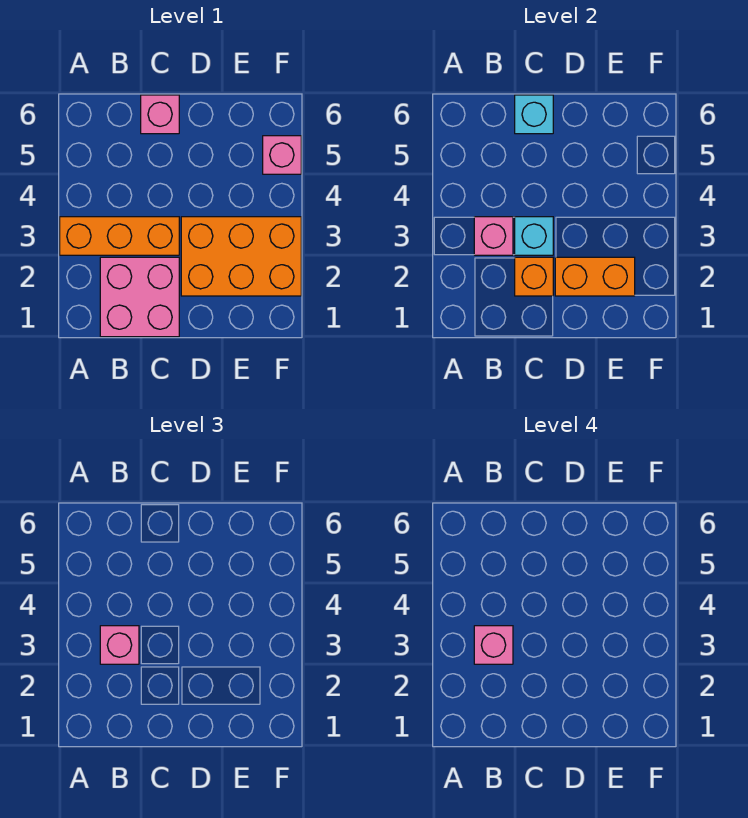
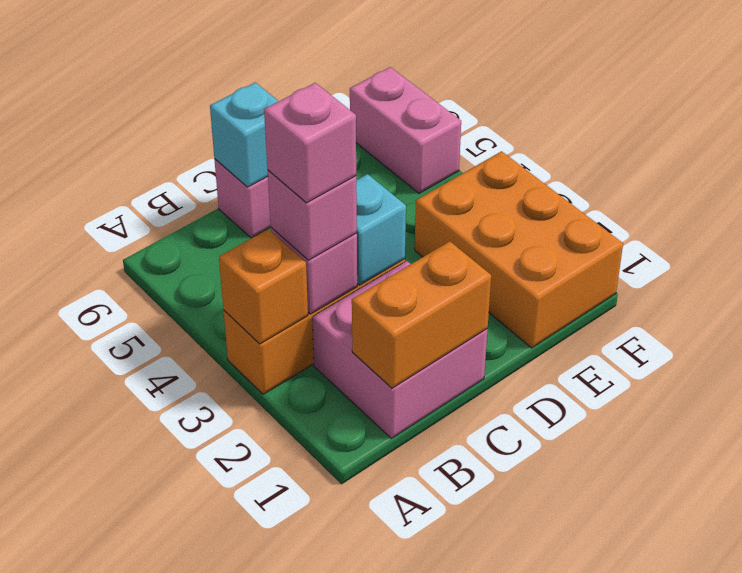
orange brick C2 level 2 -> orange brick A3 level 2
orange brick D2:F3 level 1 -> orange brick E1:F3 level 1
orange brick D2:E2 level 2 -> orange brick B1:C1 level 2
pink brick F5 level 1 -> pink brick F5:F6 level 1

